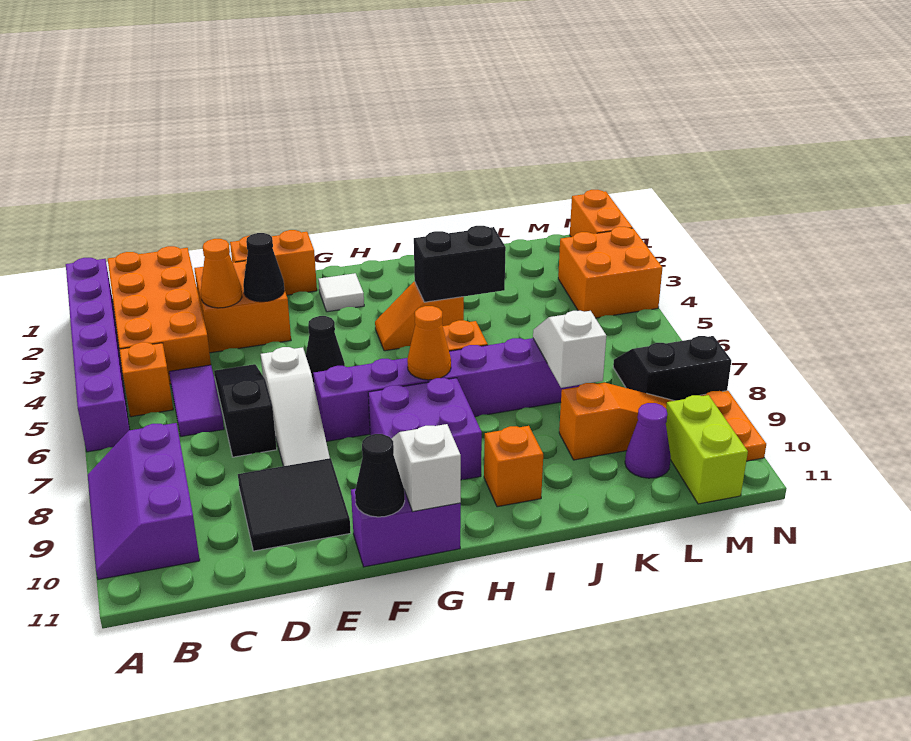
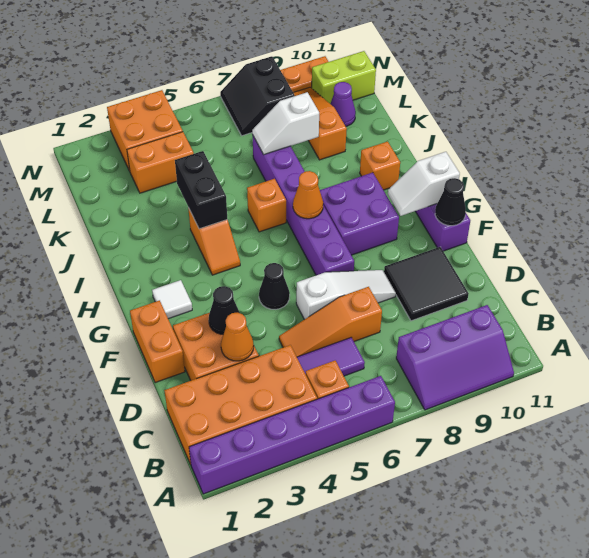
black slope D5:D7 level 1 top 7 -> orange slope D5:D7 level 1 top 7
orange brick N1:N2 level 1 -> orange brick L3:L4 level 1

